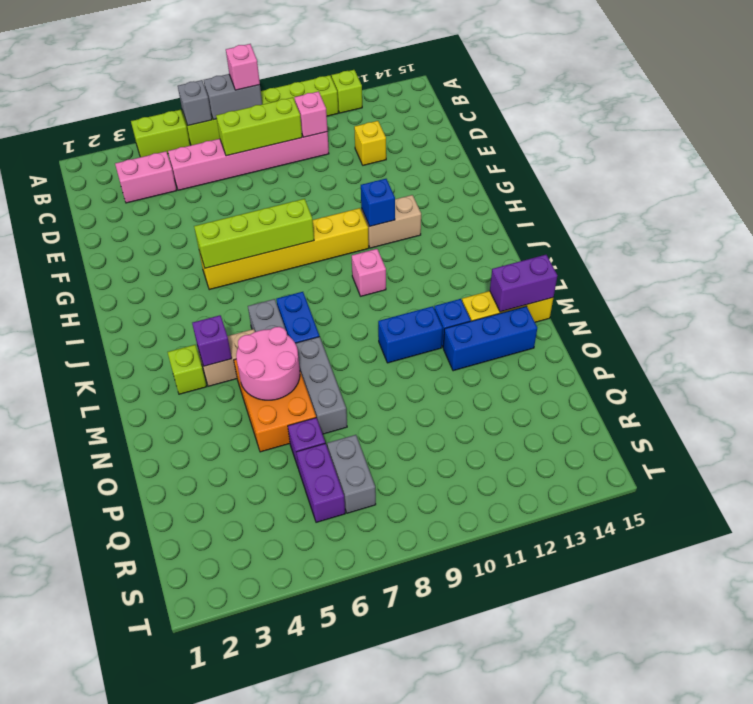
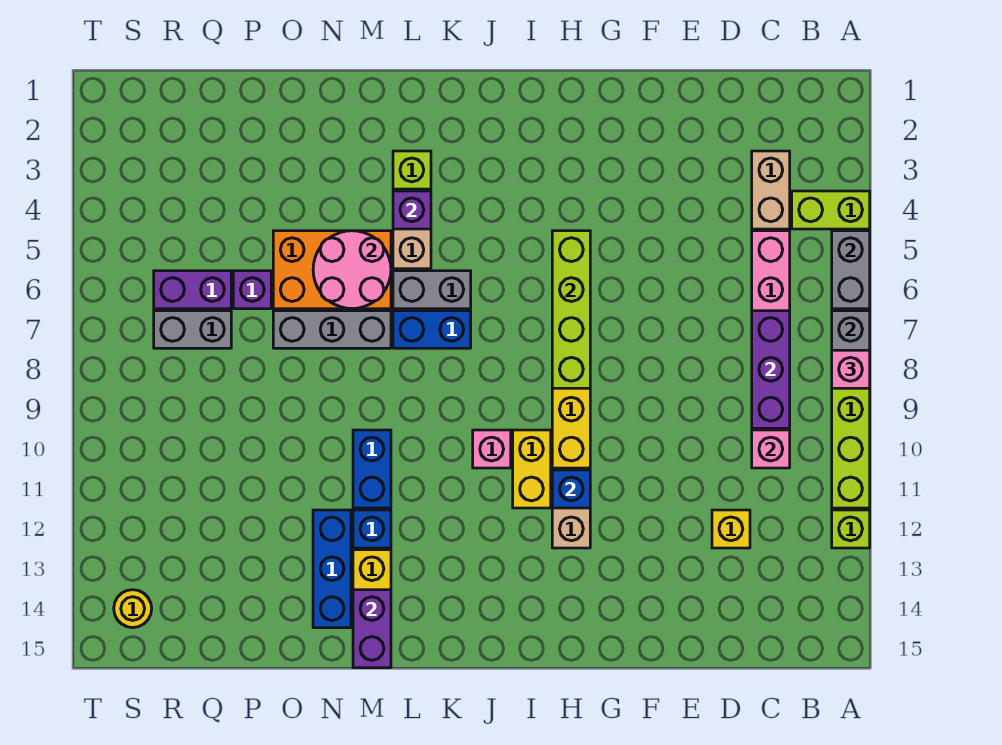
lime brick A4:A5 level 1 -> lime brick A4:B4 level 1
grey brick A6 level 2 -> grey brick A5:A6 level 2
pink brick C3:C4 level 1 -> tan brick C3:C4 level 1
lime brick C7:C9 level 2 -> purple brick C7:C9 level 2
none -> yellow brick I10:I11 level 1
none -> yellow round brick S14 level 1

